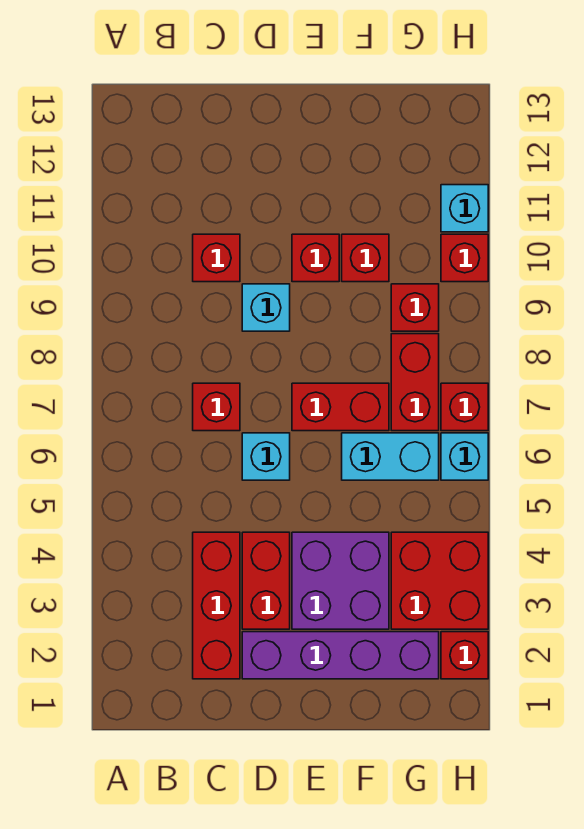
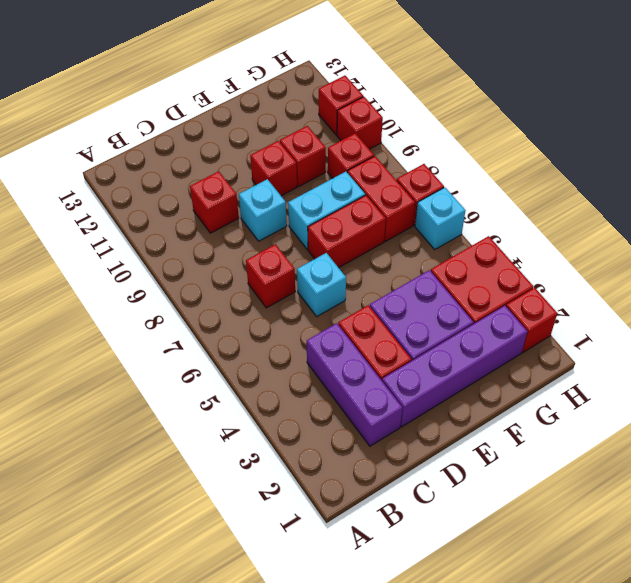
red brick C2:C4 level 1 -> purple brick C2:C4 level 1
cyan brick F6:G6 level 1 -> cyan brick E8:F8 level 1
cyan brick H11 level 1 -> red brick H11 level 1

